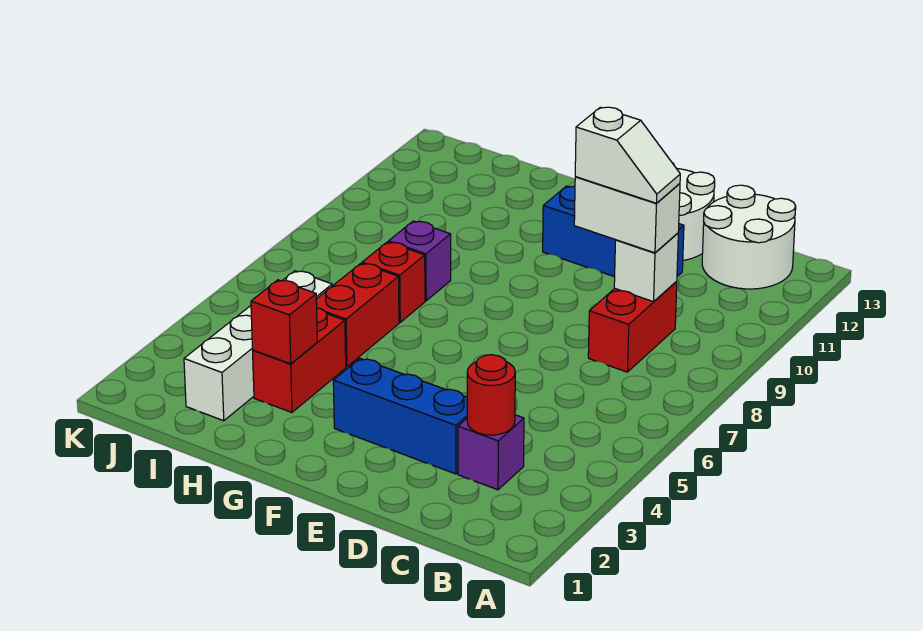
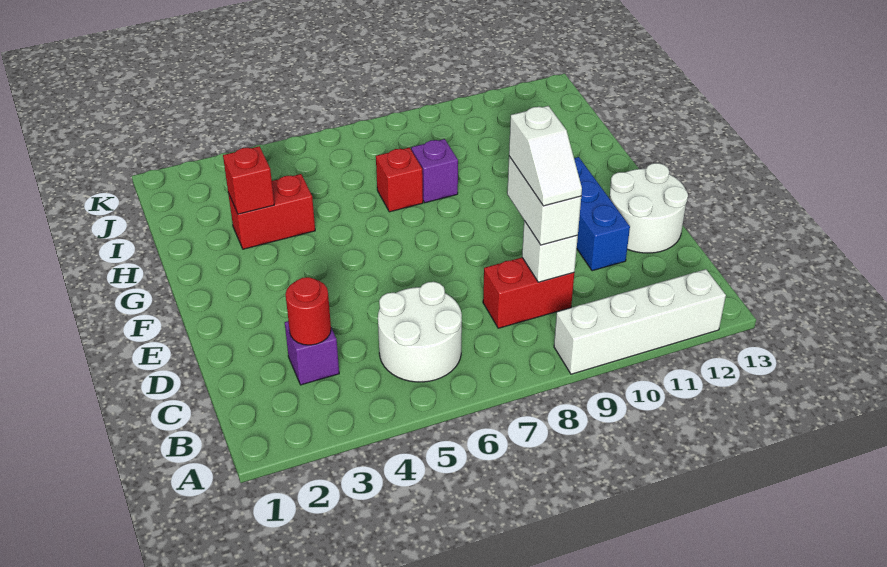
white round brick B12:C13 level 1 -> white round brick B5:C6 level 1
blue brick D3:F3 level 1 -> none
red brick H5:H6 level 1 -> none
white brick I2:I5 level 1 -> white brick A9:A12 level 1

